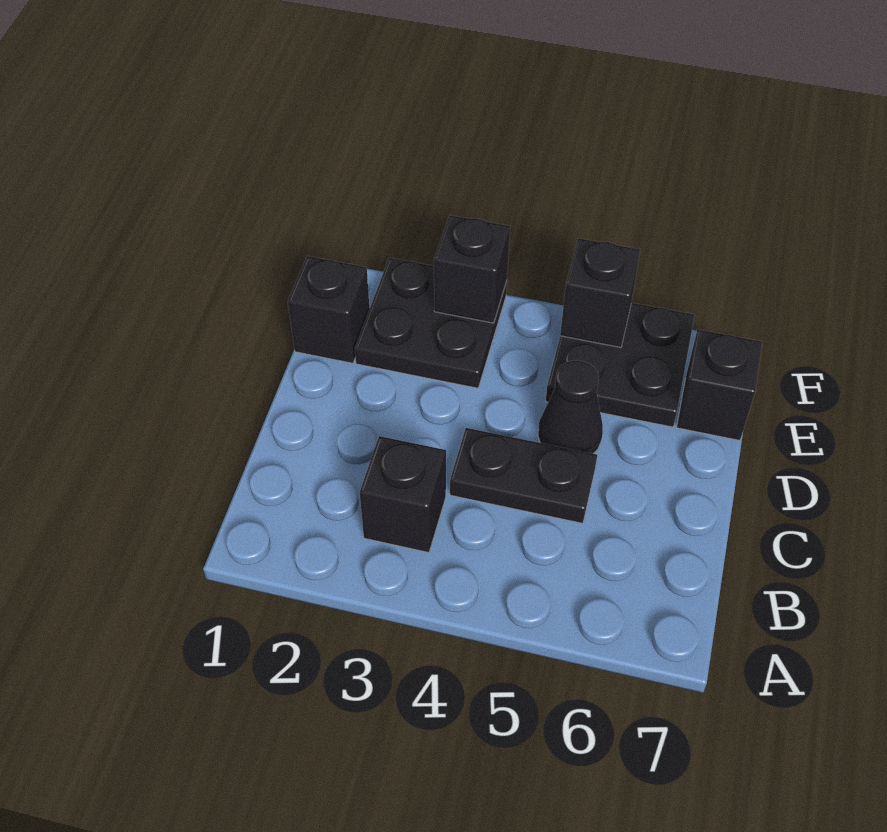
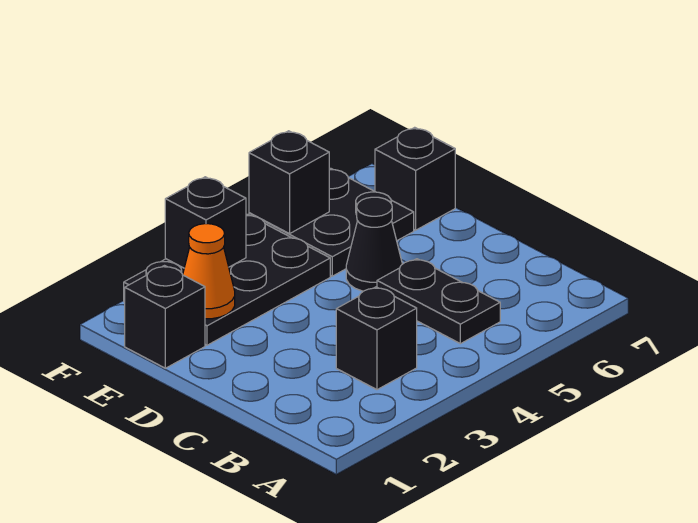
black plate C4:C5 level 1 -> black plate B5:C5 level 1
black plate E2:F3 level 1 -> black plate E2:F4 level 1
none -> orange cone E2 level 2

